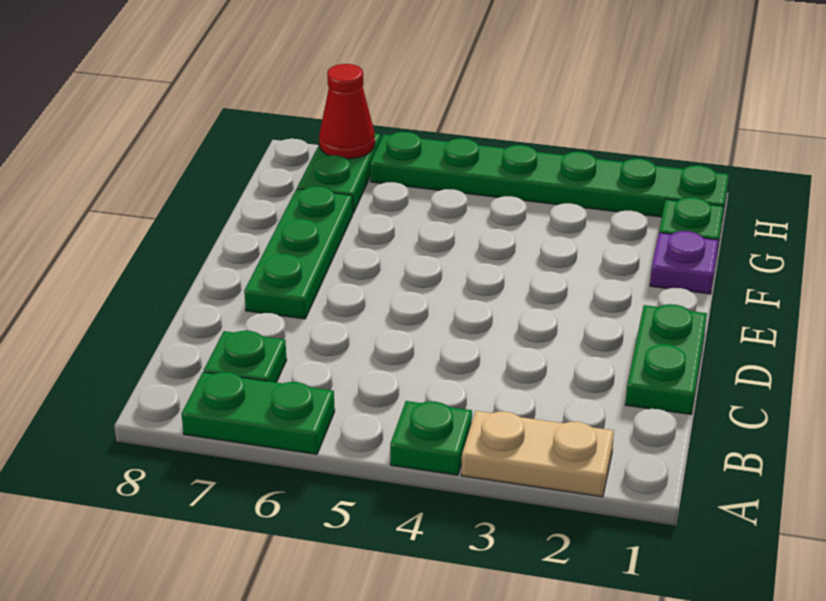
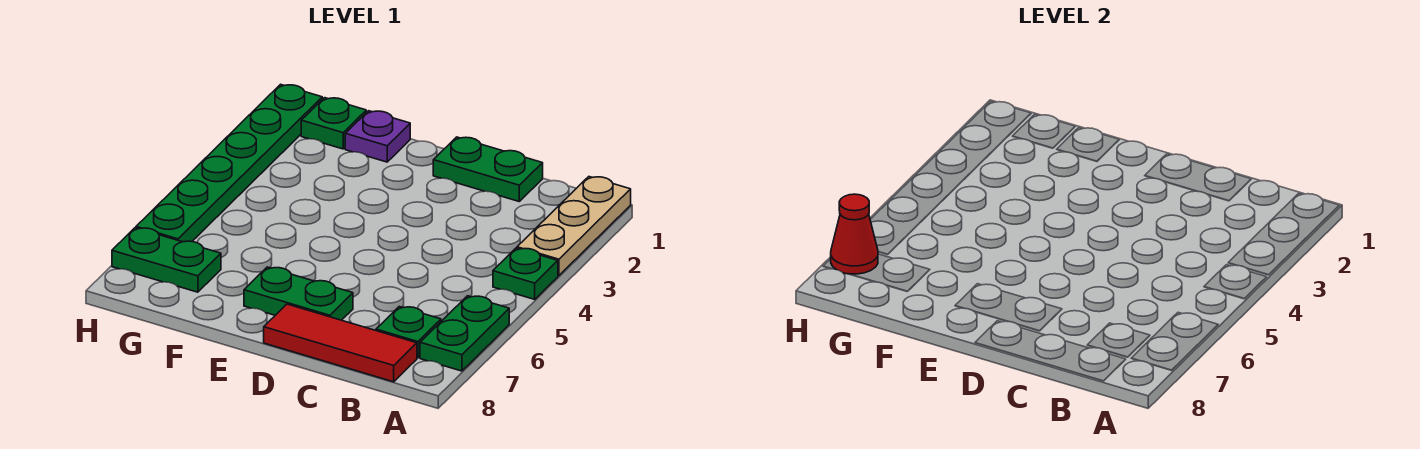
tan plate A2:A3 level 1 -> tan plate A1:A3 level 1
none -> red tile B8:D8 level 1
green plate D7:F7 level 1 -> green plate D7:E7 level 1

